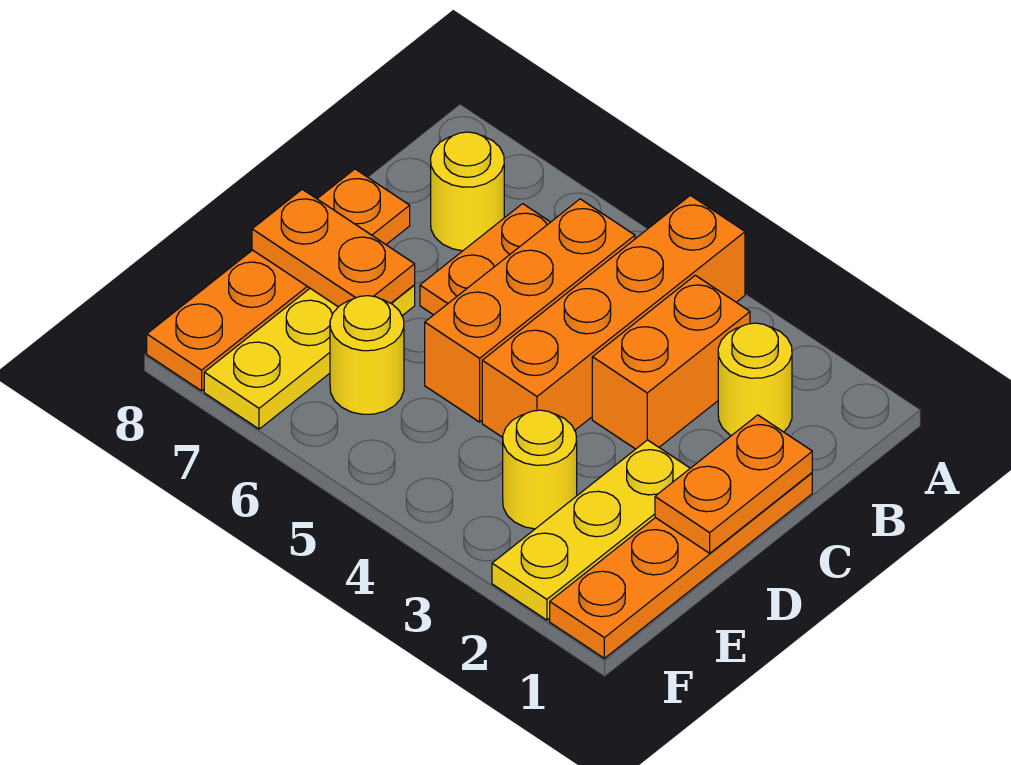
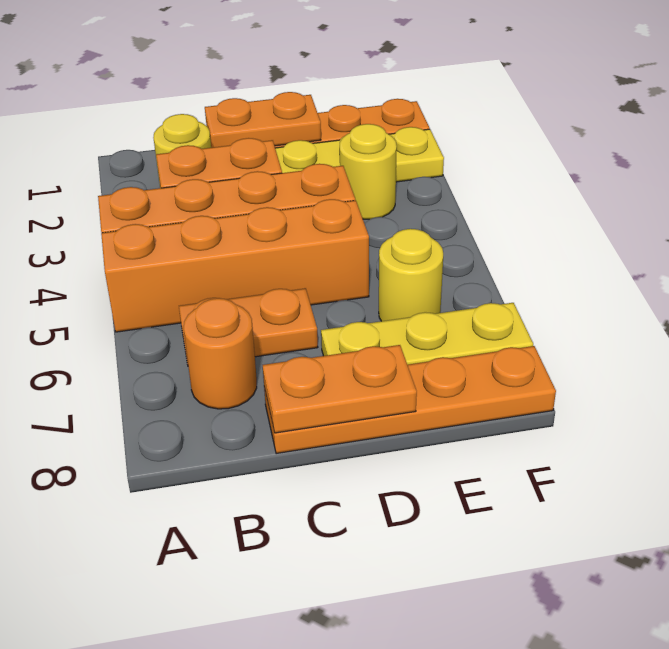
orange brick B5:D5 level 1 -> orange brick A5:D5 level 1
yellow round brick B7 level 1 -> orange round brick B7 level 1
orange plate D7:D8 level 2 -> orange plate C8:D8 level 2

